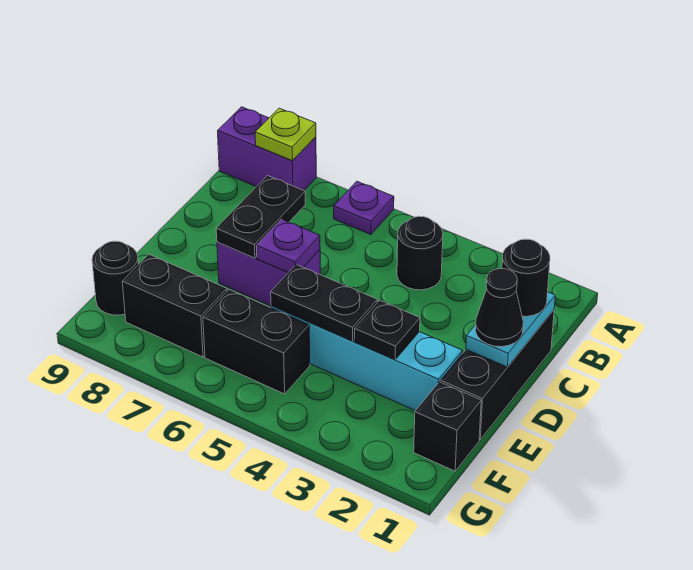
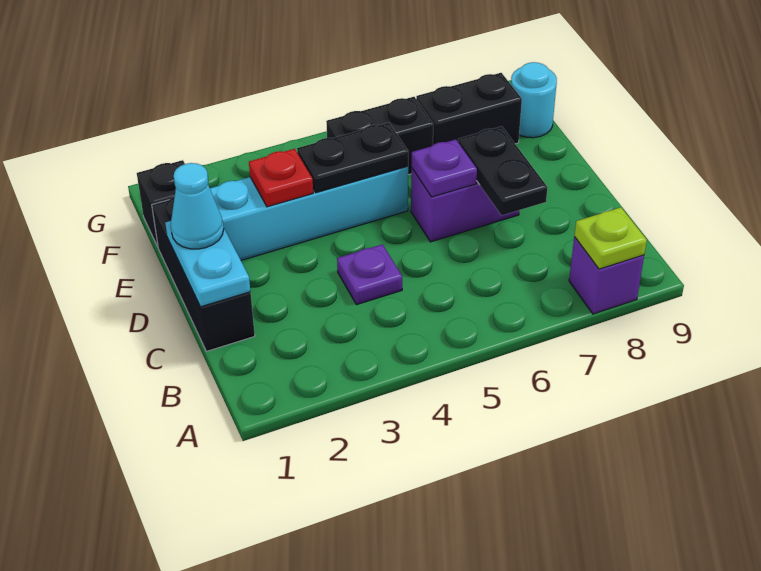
purple plate A6 level 1 -> purple plate C4 level 1
purple brick A8:A9 level 1 -> purple brick A8 level 1
black round brick B4 level 1 -> none
black round brick C1 level 3 -> none
black cone D1 level 3 -> cyan cone D1 level 3
black plate E3 level 2 -> red plate E3 level 2
black round brick F9 level 1 -> cyan round brick F9 level 1

